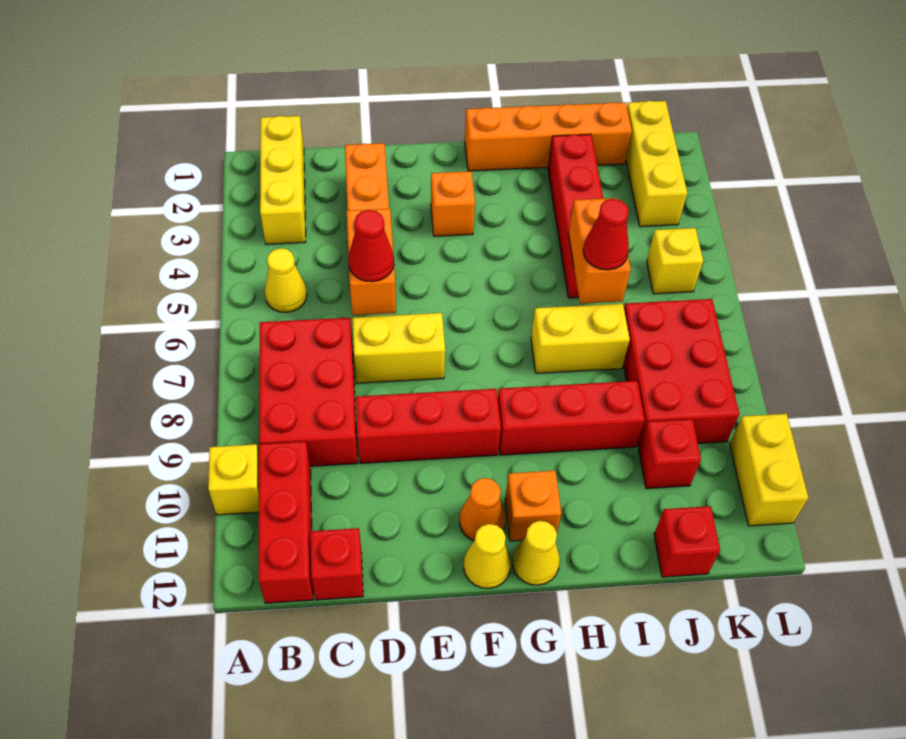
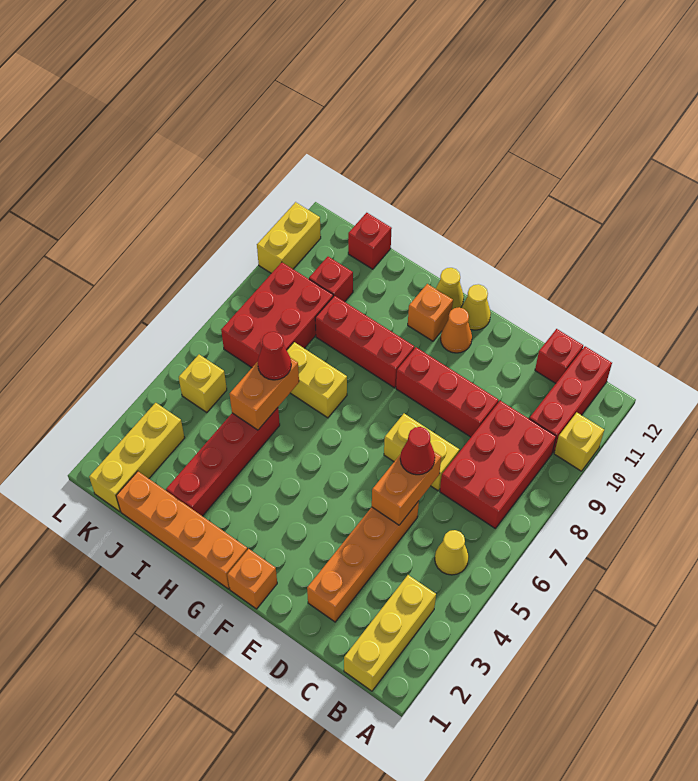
orange brick F3 level 1 -> orange brick F1 level 1

